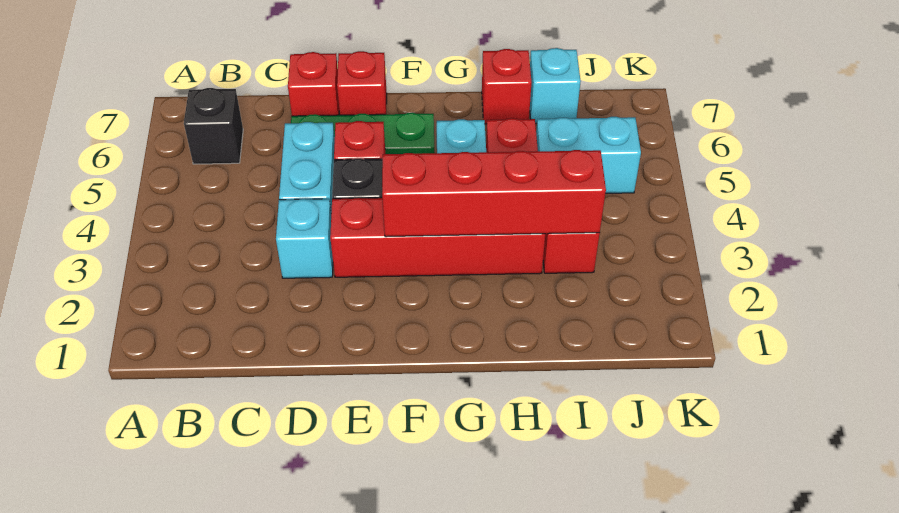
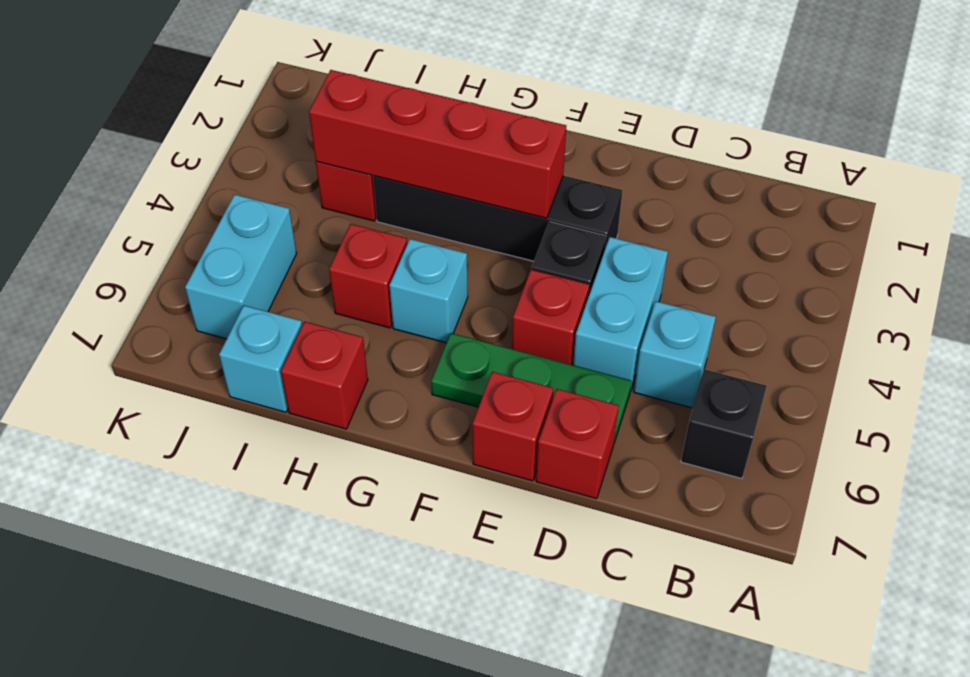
cyan brick D3 level 1 -> cyan brick C5 level 1
red brick E3:H3 level 1 -> black brick E3:H3 level 1
cyan brick I5:J5 level 1 -> cyan brick J5:J6 level 1

